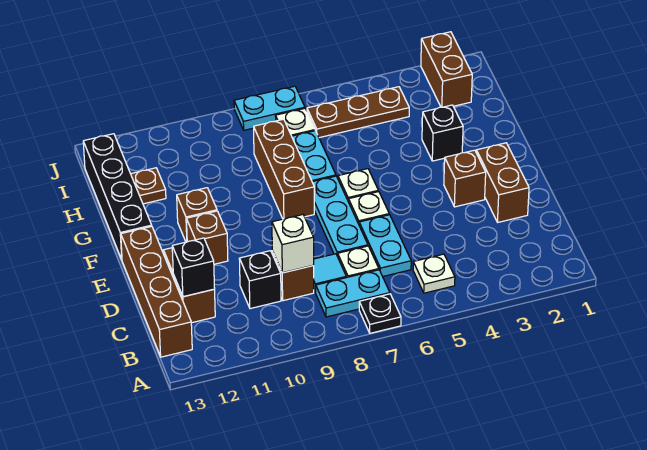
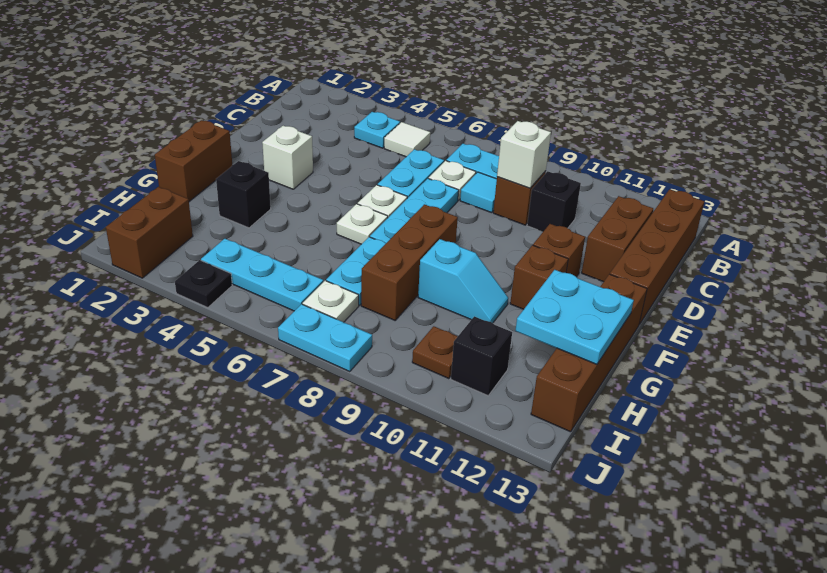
black plate A7 level 1 -> black plate J4 level 1
none -> cyan plate B4 level 1
white plate B5 level 1 -> white tile B5 level 1
black brick C12 level 2 -> black brick I11 level 1
brown brick D2:E2 level 1 -> brown brick F1:G1 level 1
brown brick E3 level 1 -> white brick E3 level 1
black brick F13:I13 level 1 -> brown brick F13:I13 level 1
none -> cyan slope G9:G10 level 1 top 9
none -> cyan plate G12:H13 level 2
brown plate H12 level 1 -> brown plate I10 level 1
brown plate I4:I6 level 1 -> cyan plate I4:I6 level 1

